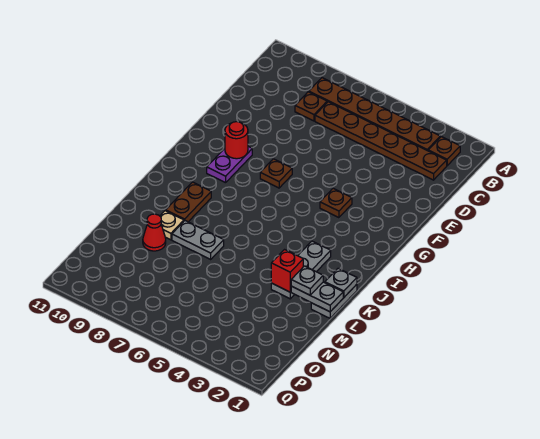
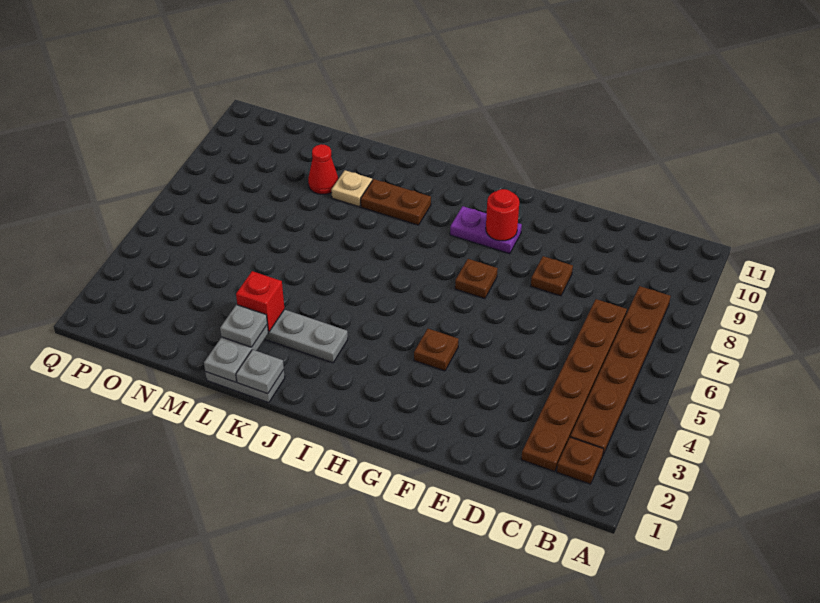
brown plate C8 level 1 -> brown plate E8 level 1
grey plate L7:L8 level 1 -> none

